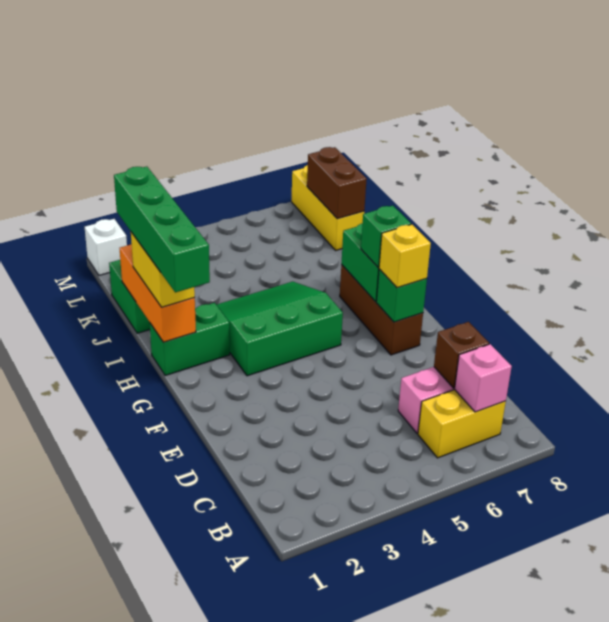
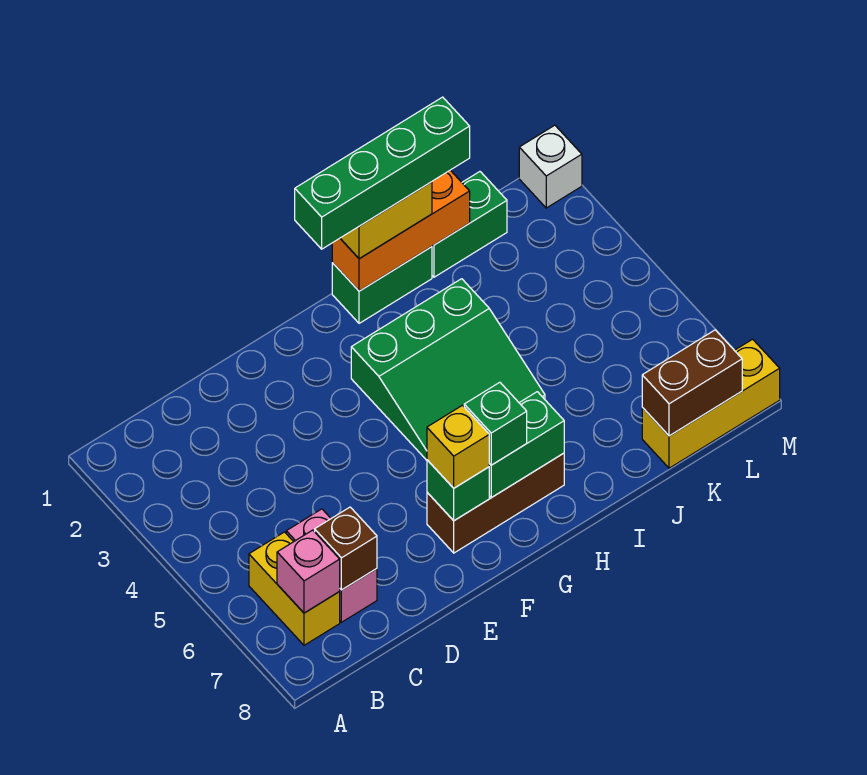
green slope G3:I5 level 1 top G -> green slope G3:I5 level 1 top 3
green brick H1:H2 level 1 -> green brick H1:I1 level 1

